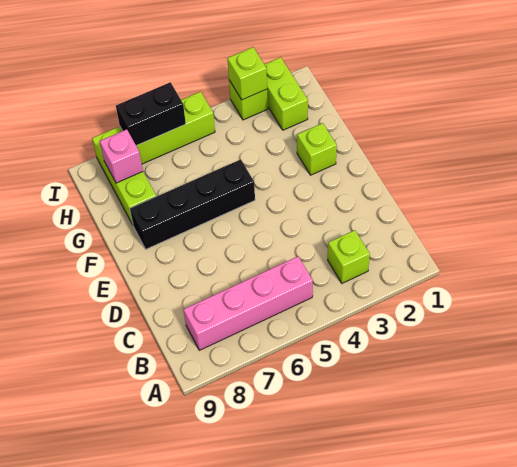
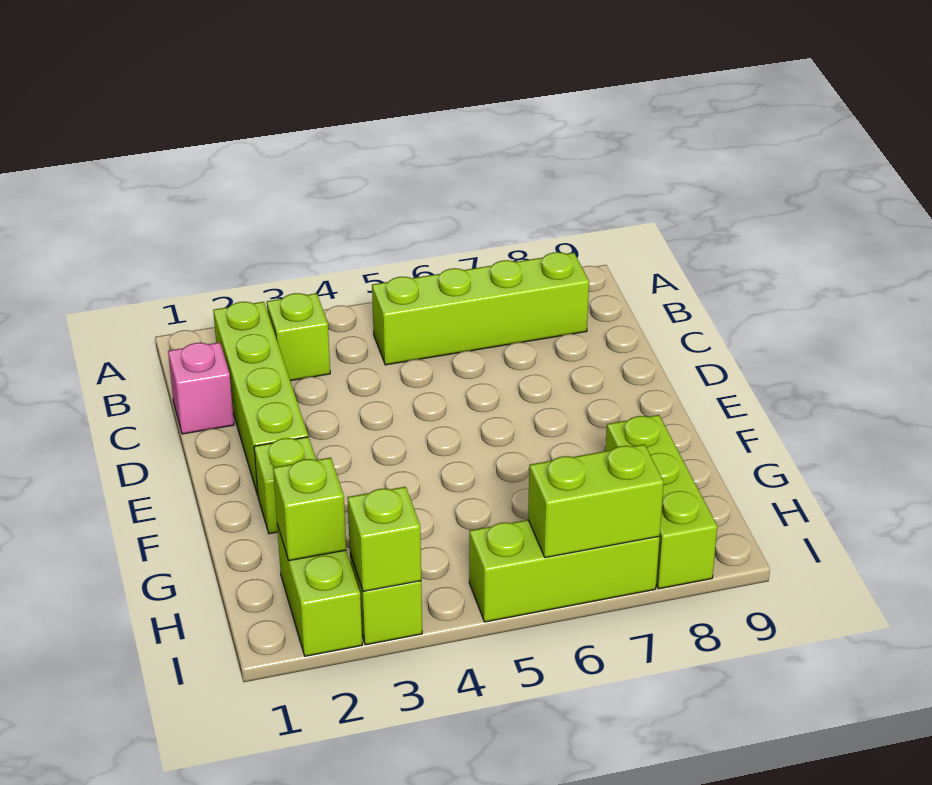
none -> lime brick B2:E2 level 1
pink brick B5:B8 level 1 -> lime brick B5:B8 level 1
black brick F5:F8 level 1 -> none
none -> lime brick H2 level 2
pink brick H8 level 2 -> pink brick C1 level 1
black brick I6:I7 level 2 -> lime brick I6:I7 level 2

